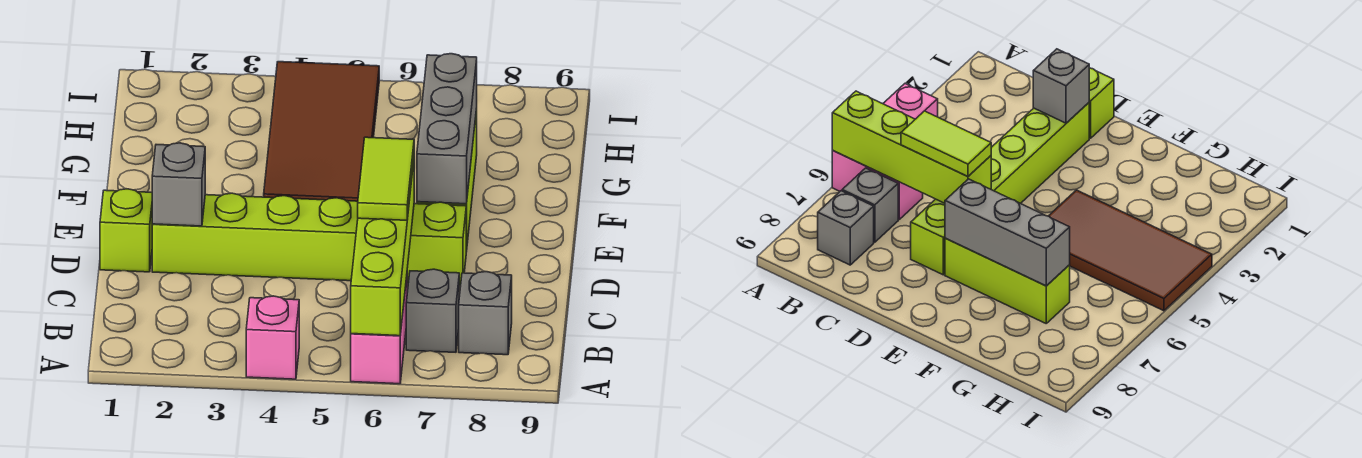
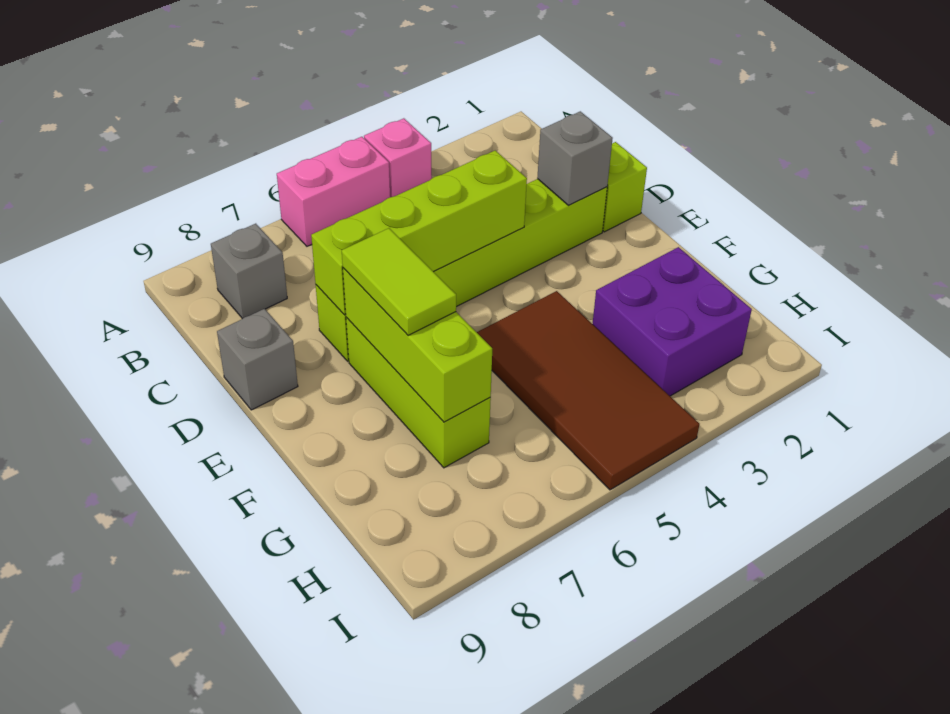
pink brick A6:B6 level 1 -> pink brick A5:A6 level 1
lime brick A6:D6 level 2 -> lime brick D4:D7 level 2
grey brick B7 level 1 -> grey brick D9 level 1
lime tile C6:D6 level 3 -> lime tile E7:F7 level 3
grey brick E7:G7 level 2 -> lime brick E7:G7 level 2
none -> purple brick G2:H3 level 1

